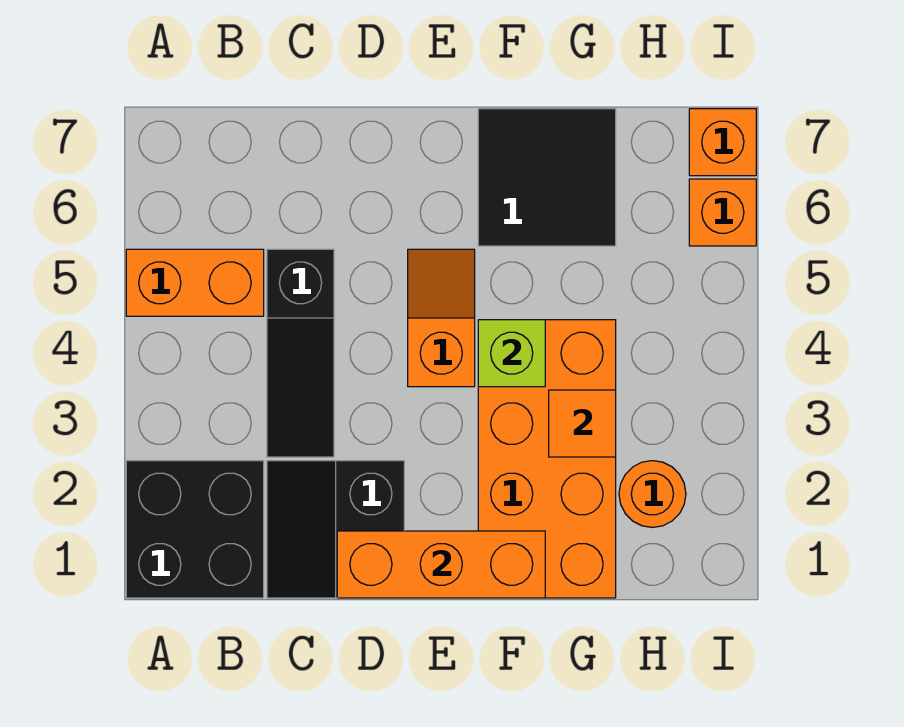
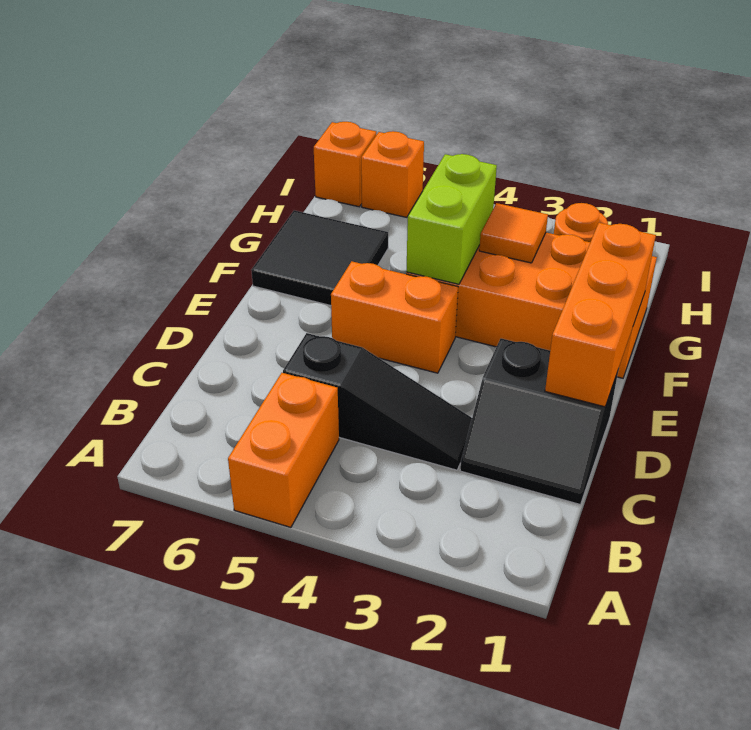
black brick A1:B2 level 1 -> none
orange slope E4:E5 level 1 top 4 -> orange brick E4:E5 level 1
lime brick F4 level 2 -> lime brick F4:G4 level 2

